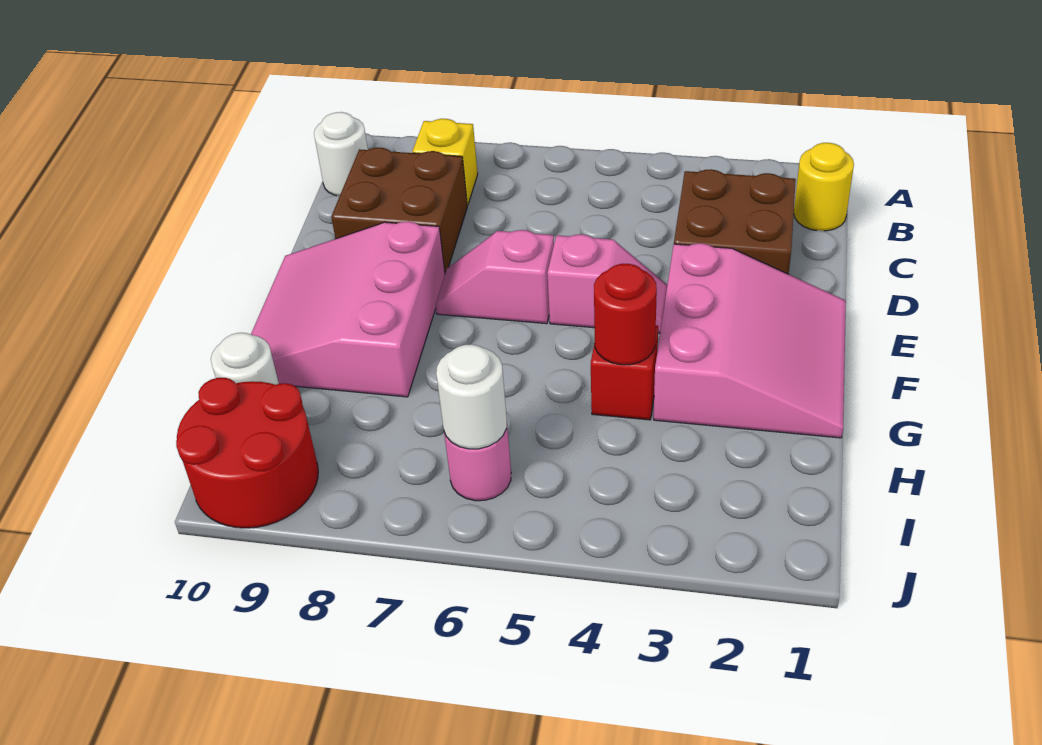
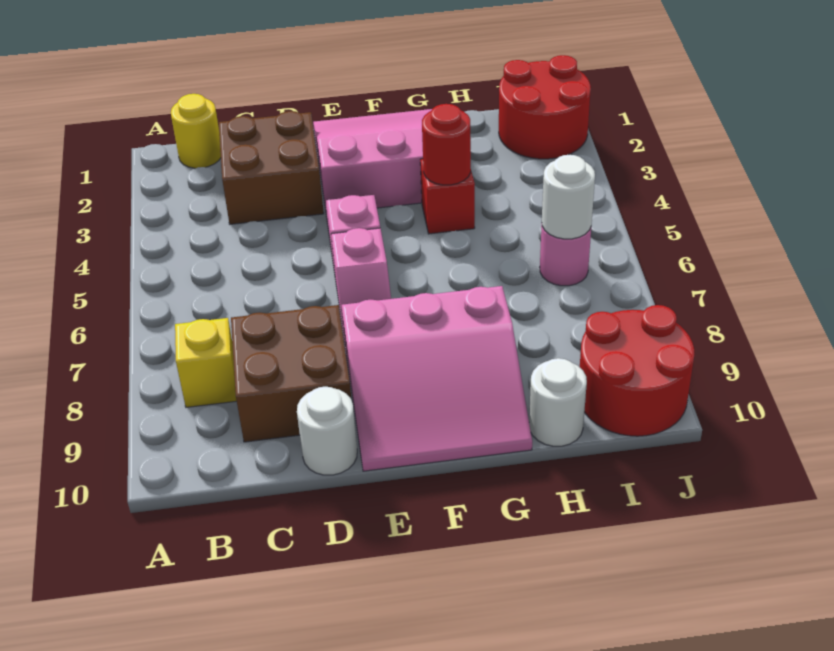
white round brick B10 level 1 -> white round brick D10 level 1
none -> red round brick I1:J2 level 1

